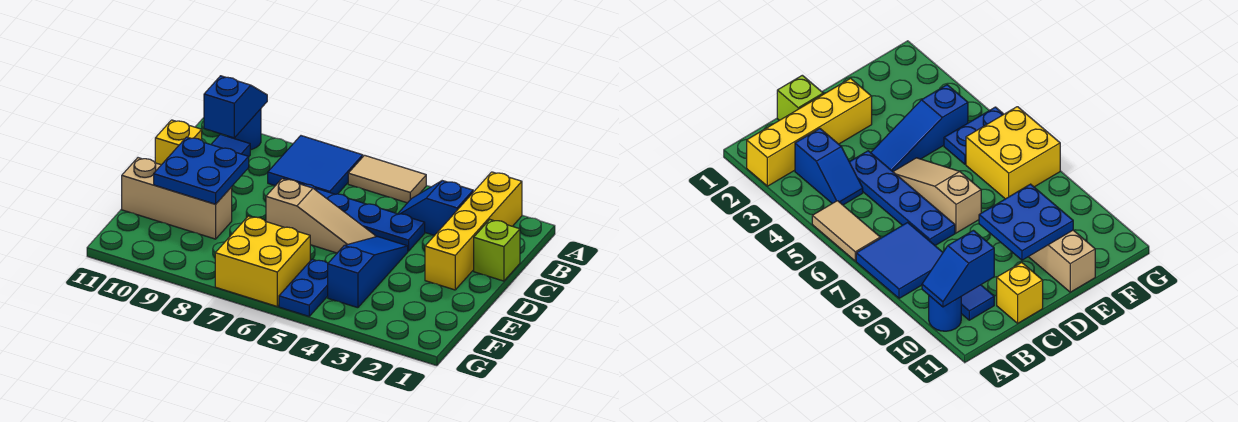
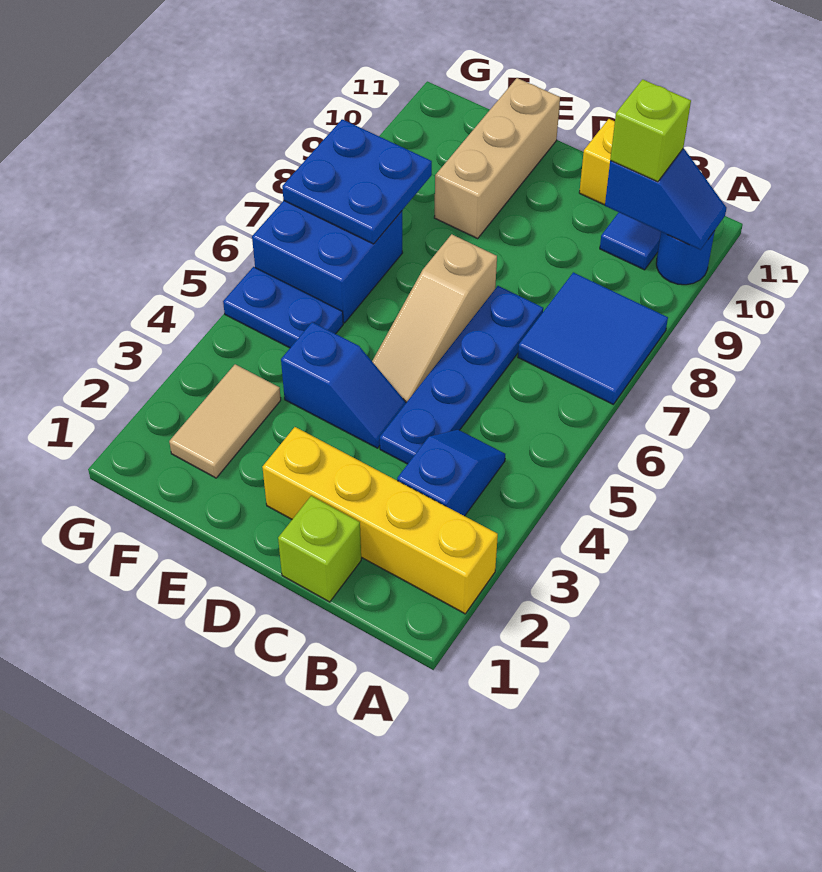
tan tile A5:A6 level 1 -> tan tile F2:F3 level 1
none -> lime brick B10 level 3
blue slope D4:F4 level 1 top F -> blue slope D4:E4 level 1 top E
blue plate D9:E10 level 2 -> blue plate F7:G8 level 2
yellow brick F6:G7 level 1 -> blue brick F6:G7 level 1

